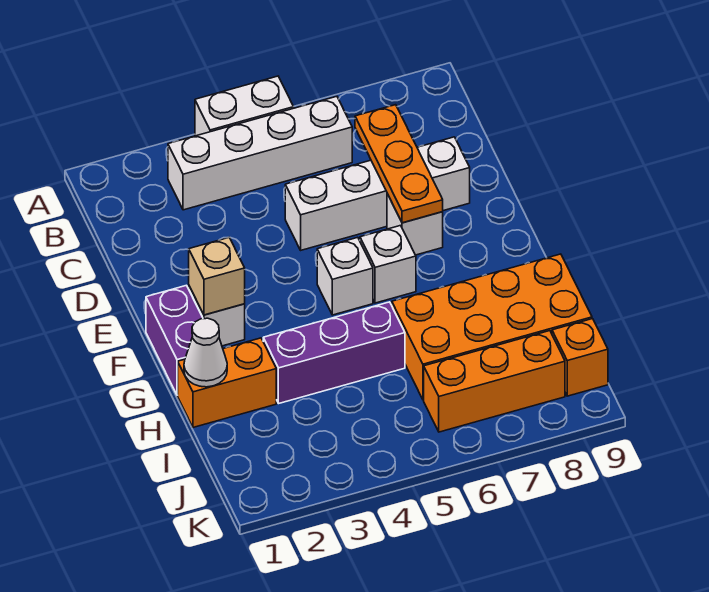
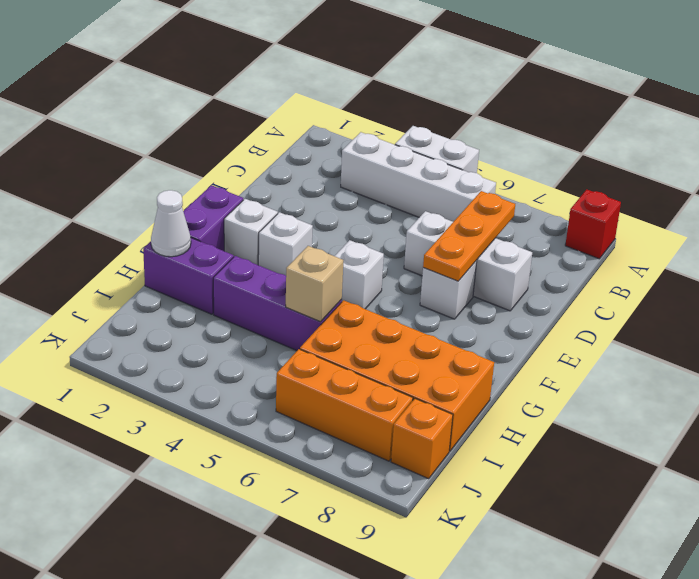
none -> red brick A9 level 1
white brick D5:D8 level 1 -> white brick D6:D8 level 1
tan brick F2 level 2 -> tan brick H5 level 2
white brick F6 level 1 -> white brick F3 level 1
orange brick H1:H2 level 1 -> purple brick H1:H2 level 1

